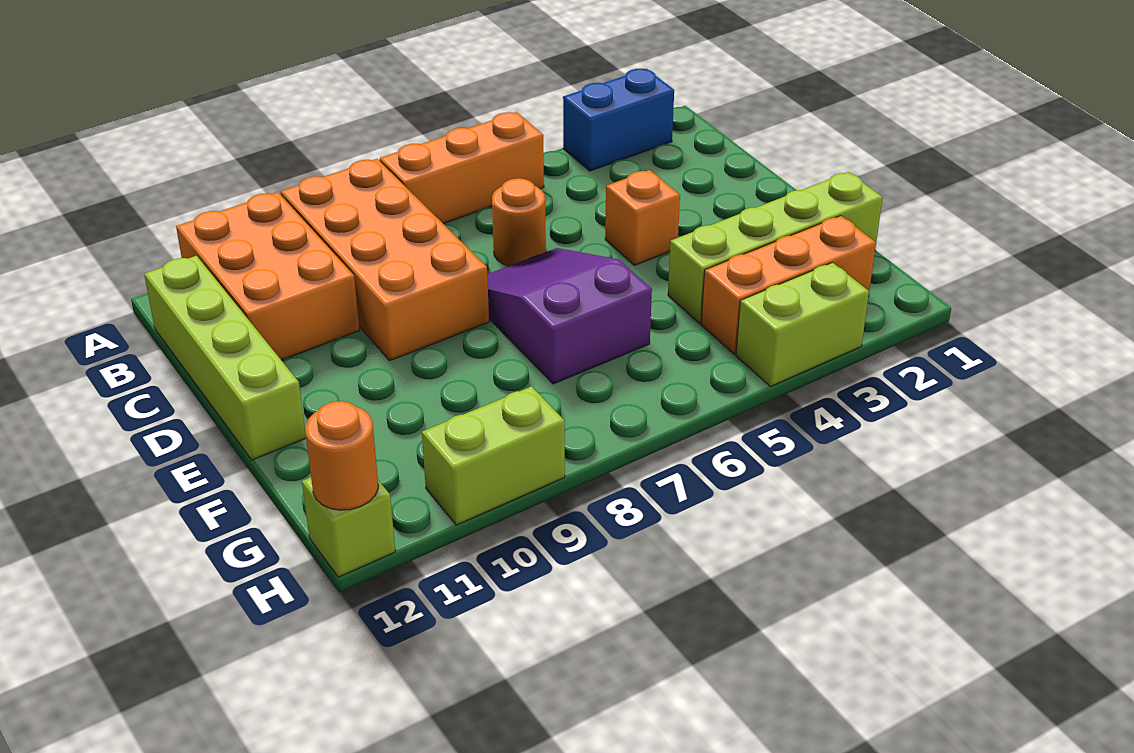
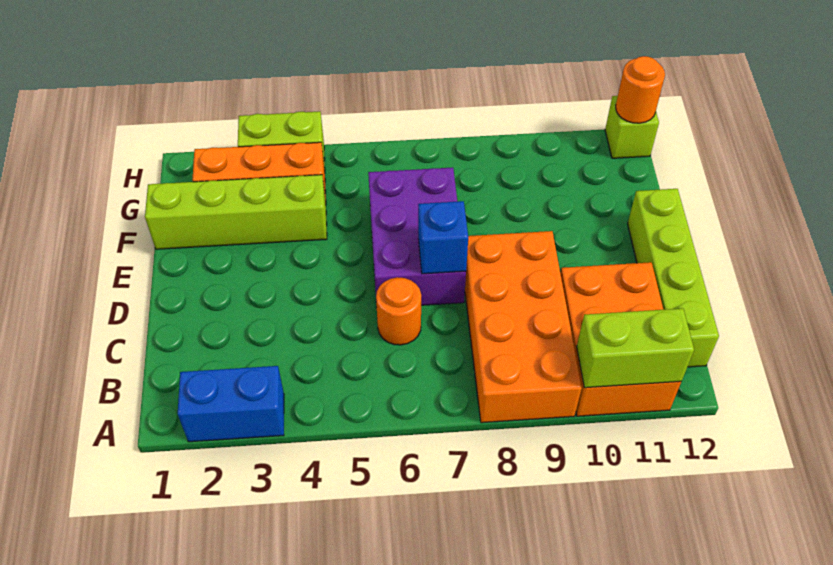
orange brick A5:A7 level 1 -> none
orange brick D4 level 1 -> none
purple slope D6:F7 level 1 top F -> purple brick D6:F7 level 1
none -> blue brick D7 level 2
lime brick H9:H10 level 1 -> lime brick A10:A11 level 2

